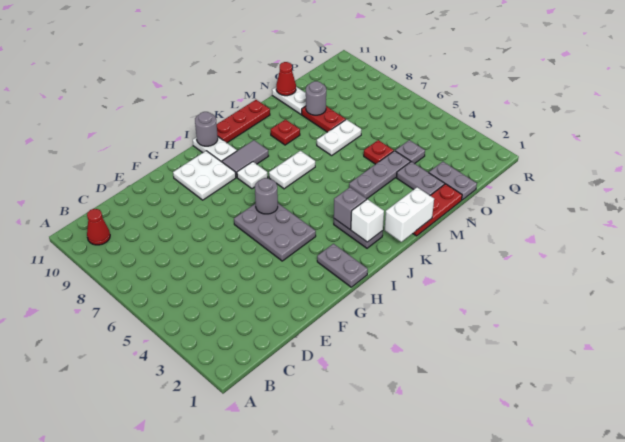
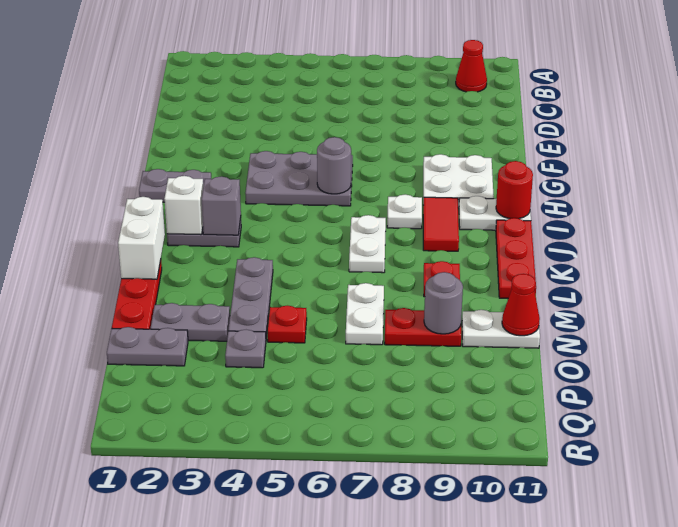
grey tile I9:J9 level 1 -> red tile I9:J9 level 1
grey round brick I11 level 2 -> red round brick I11 level 2

